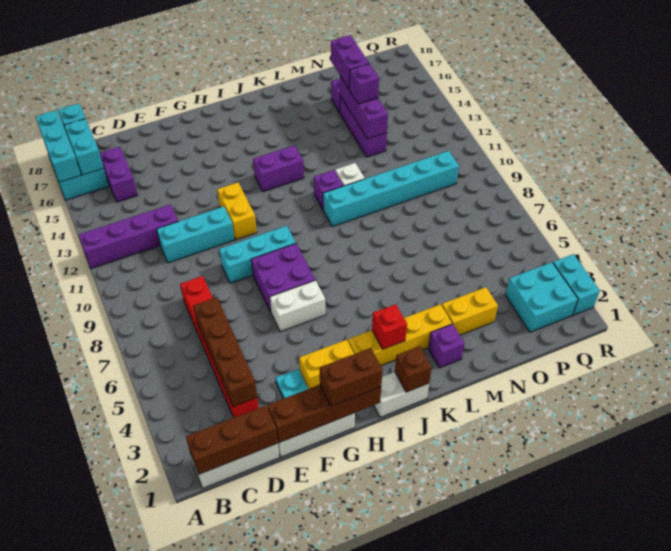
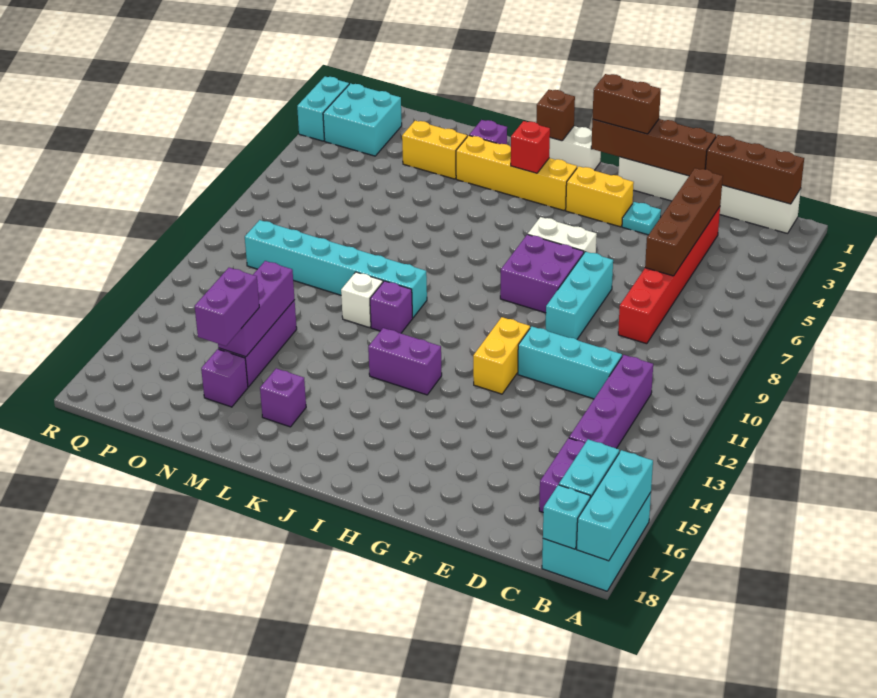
purple brick A12:D12 level 1 -> purple brick C11:C14 level 1
cyan brick F9:H9 level 1 -> cyan brick F7:F9 level 1
purple brick N14 level 3 -> purple brick L16 level 1

